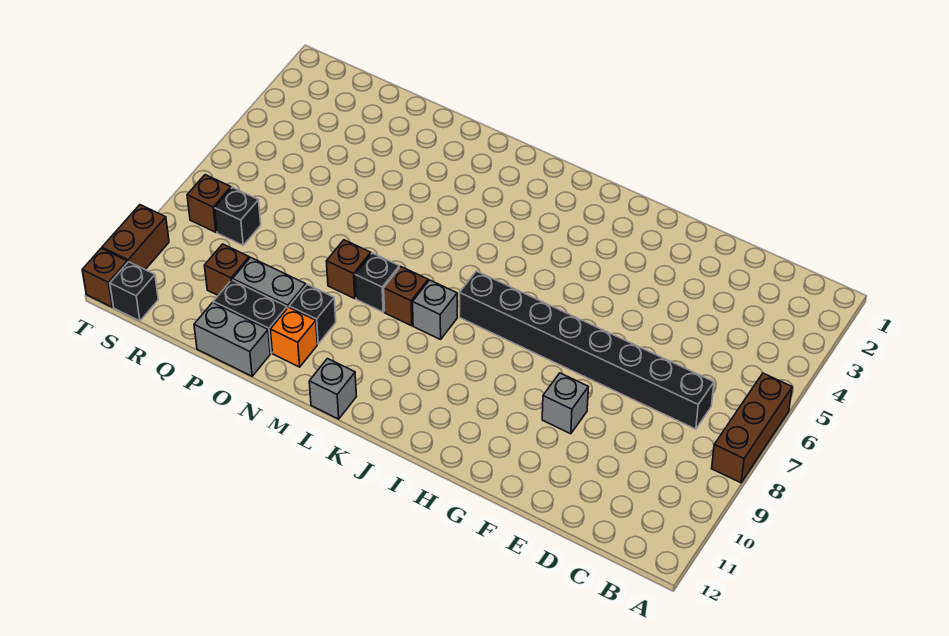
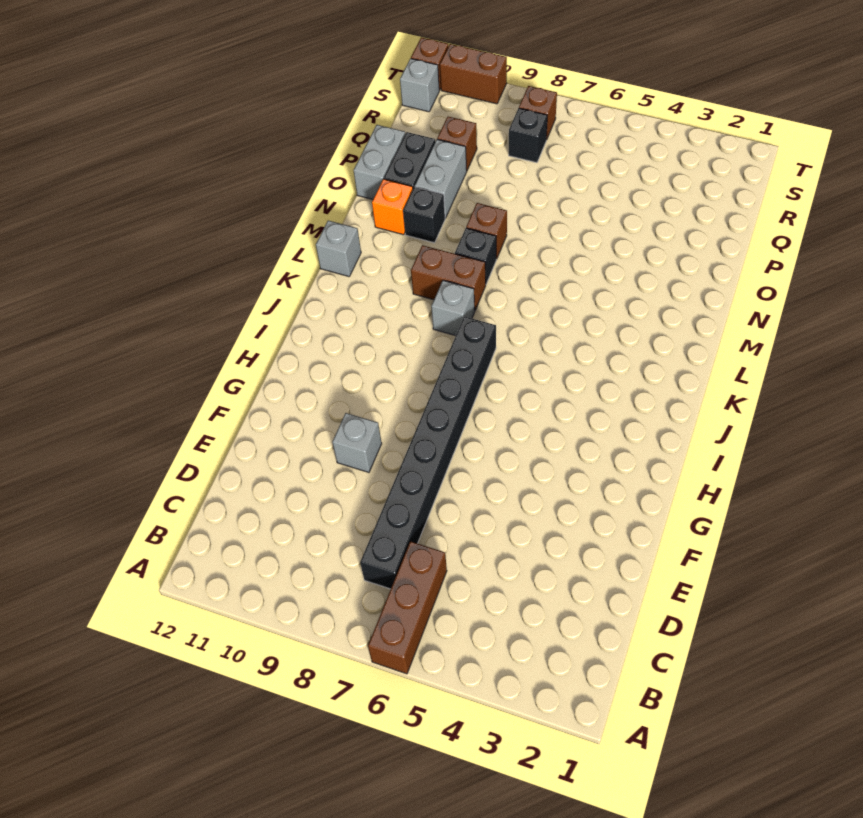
brown brick A6:A8 level 1 -> brown brick A6:C6 level 1
brown brick L8 level 1 -> brown brick L8:L9 level 1
black brick S12 level 1 -> grey brick S12 level 1

